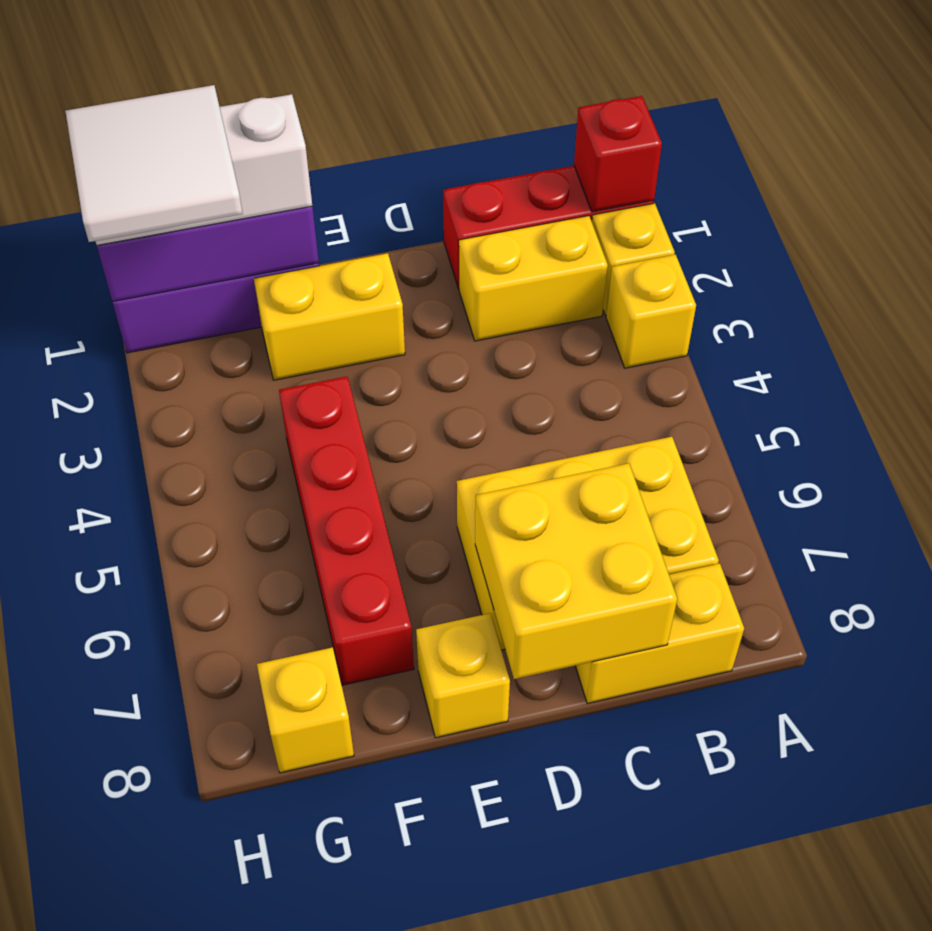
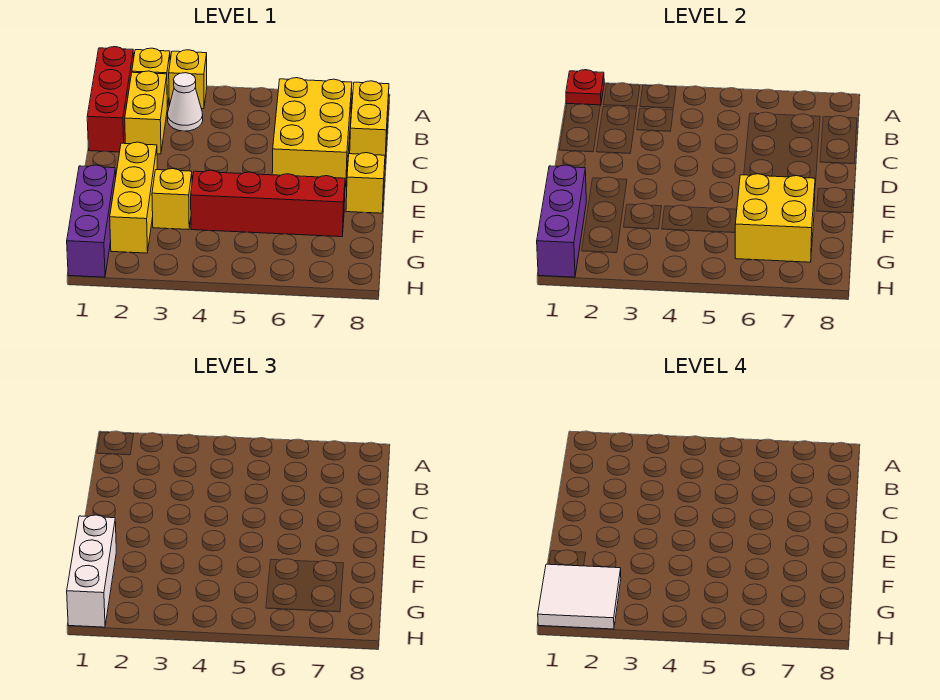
red brick A1 level 2 -> red plate A1 level 2
none -> white cone B3 level 1
yellow brick C7:D8 level 2 -> yellow brick F6:G7 level 2
yellow brick E2:F2 level 1 -> yellow brick E2:G2 level 1
yellow brick G8 level 1 -> yellow brick F3 level 1

